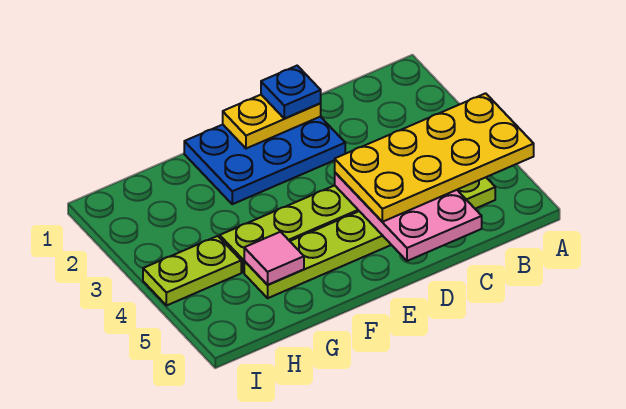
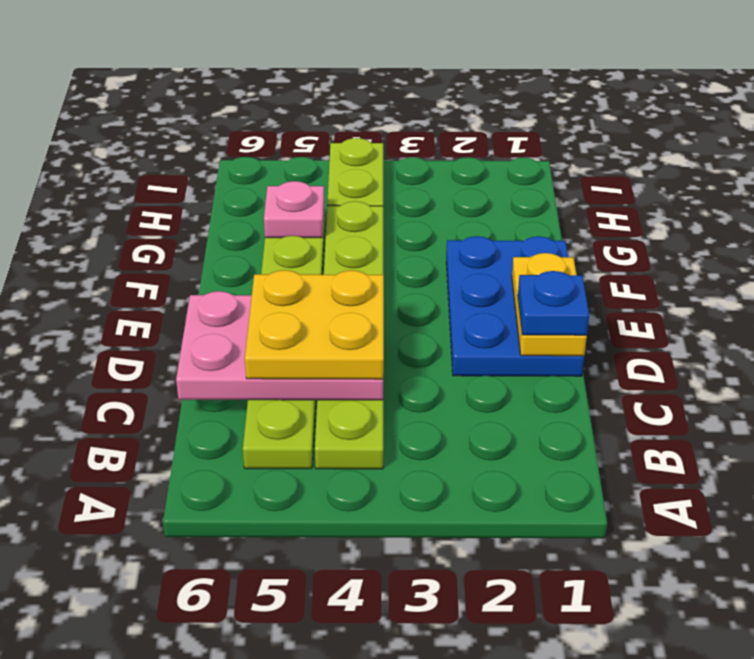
yellow plate A4:D5 level 3 -> yellow plate C4:D5 level 3
pink tile G5 level 2 -> pink plate G5 level 2

